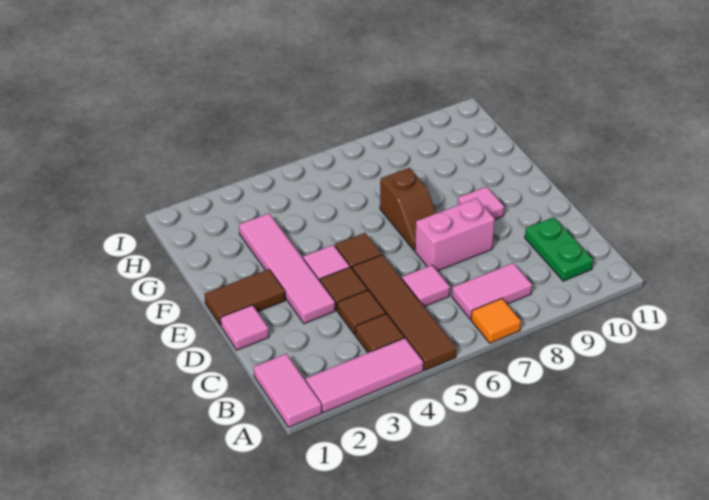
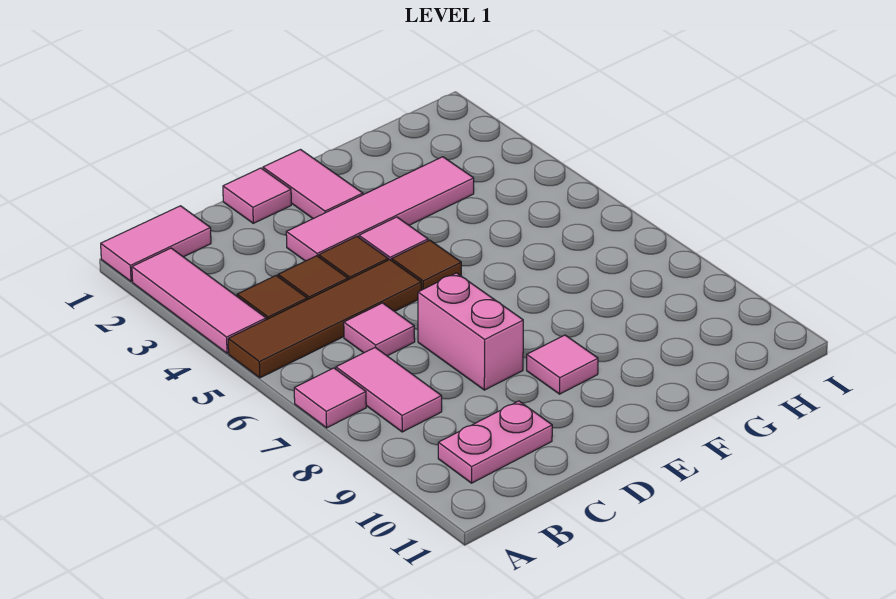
orange tile A7 level 1 -> pink tile A7 level 1
green plate B10:C10 level 1 -> pink plate B10:C10 level 1
brown tile E1:E2 level 1 -> pink tile E1:E2 level 1
brown slope E7:F7 level 1 top F -> none

